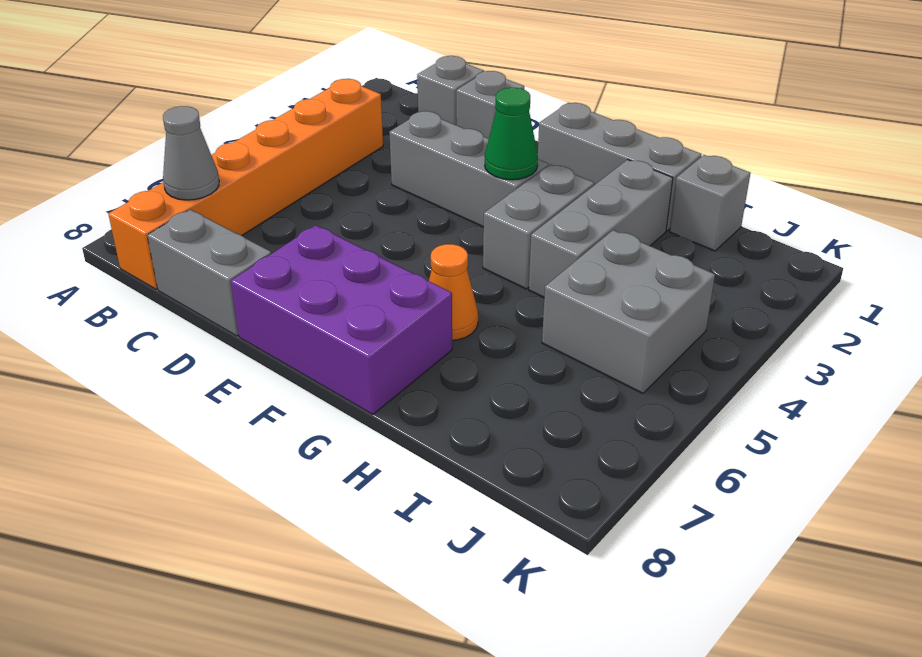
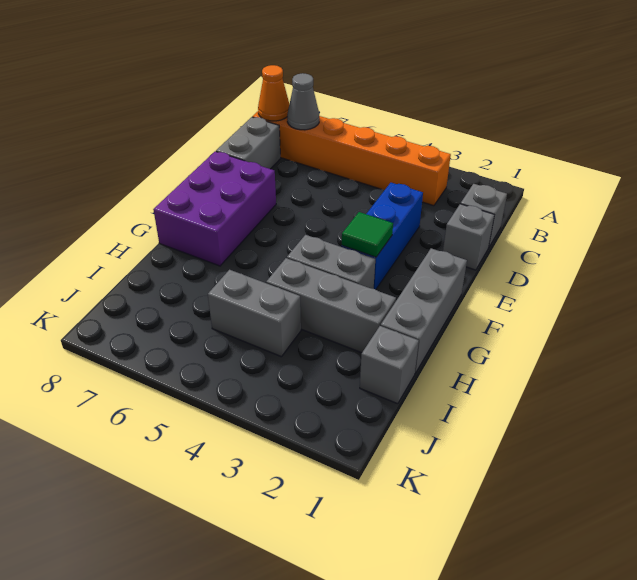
grey brick D3:F3 level 1 -> blue brick D3:F3 level 1
green cone F3 level 2 -> green tile F3 level 2
orange cone G6 level 1 -> orange cone B8 level 2
grey brick I4:J5 level 1 -> grey brick I4:I5 level 1

